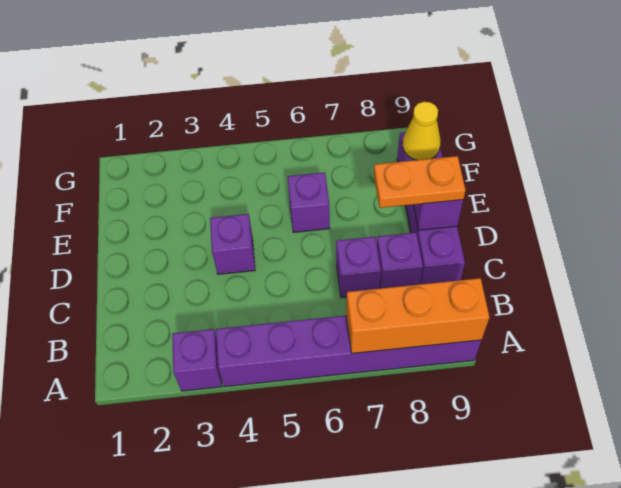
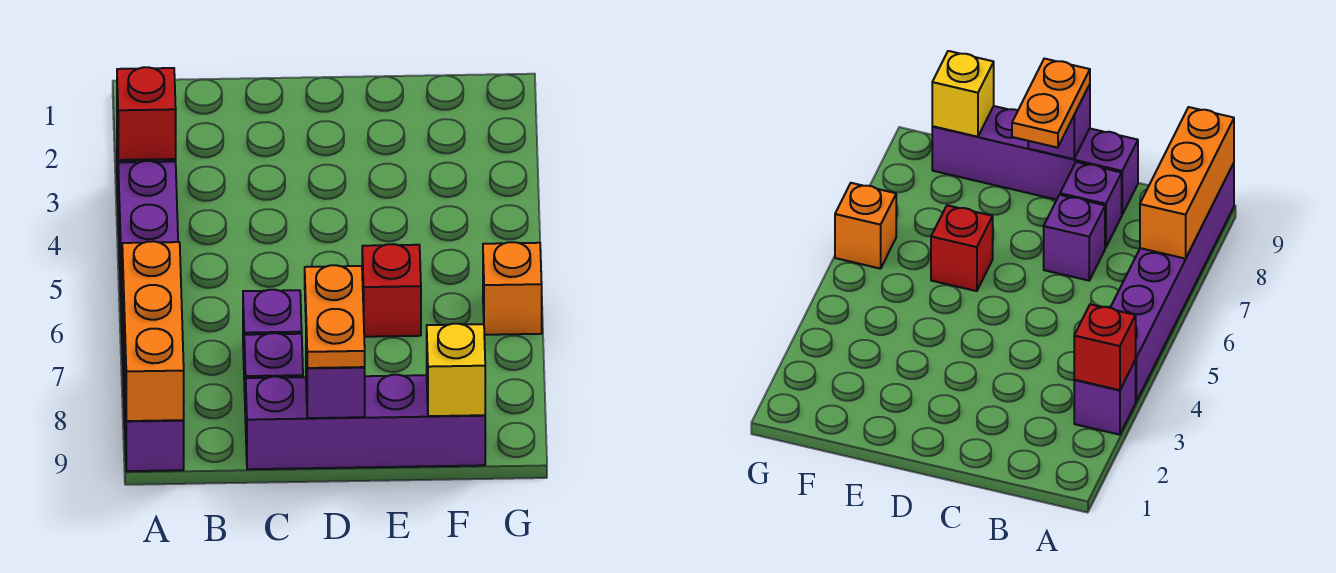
none -> red brick A3 level 2
purple brick D4 level 1 -> none
purple brick E6 level 1 -> red brick E6 level 1
yellow cone F9 level 2 -> yellow brick F9 level 2
none -> orange brick G6 level 1

